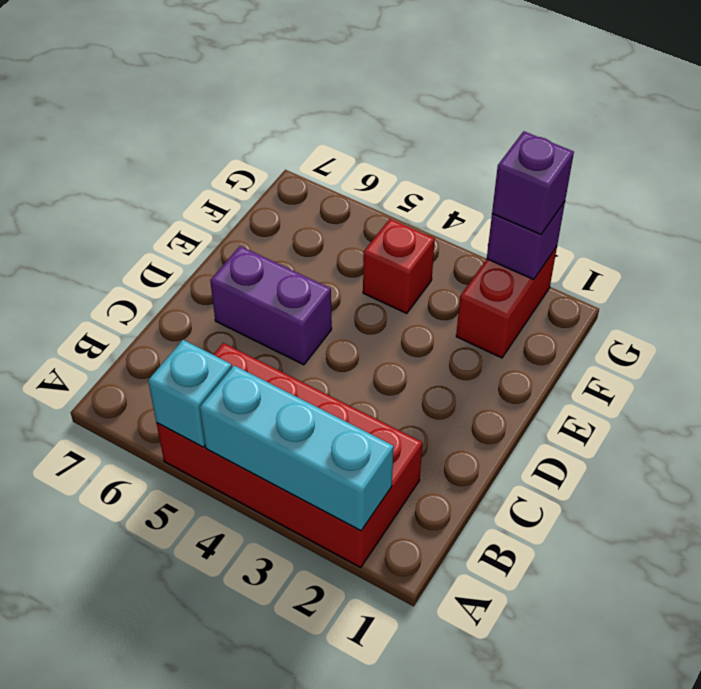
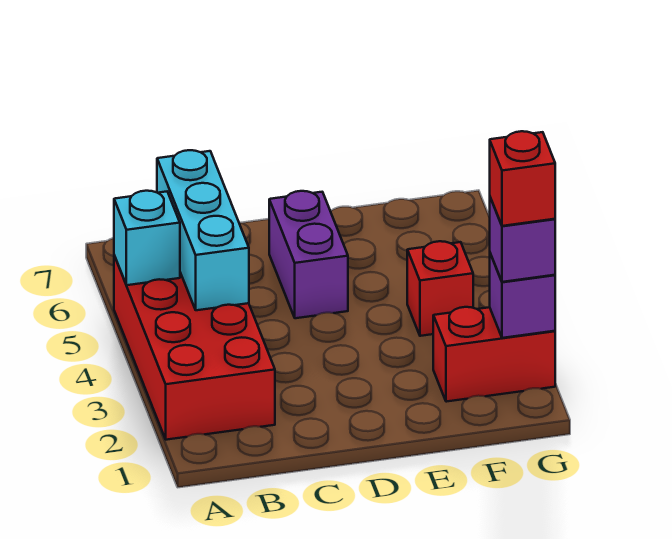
cyan brick A2:A4 level 2 -> cyan brick B4:B6 level 2
none -> red brick G2 level 4

